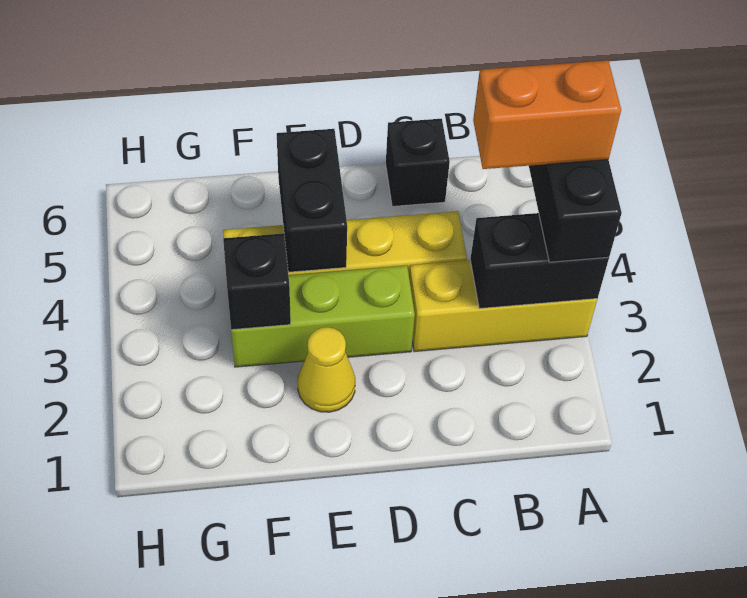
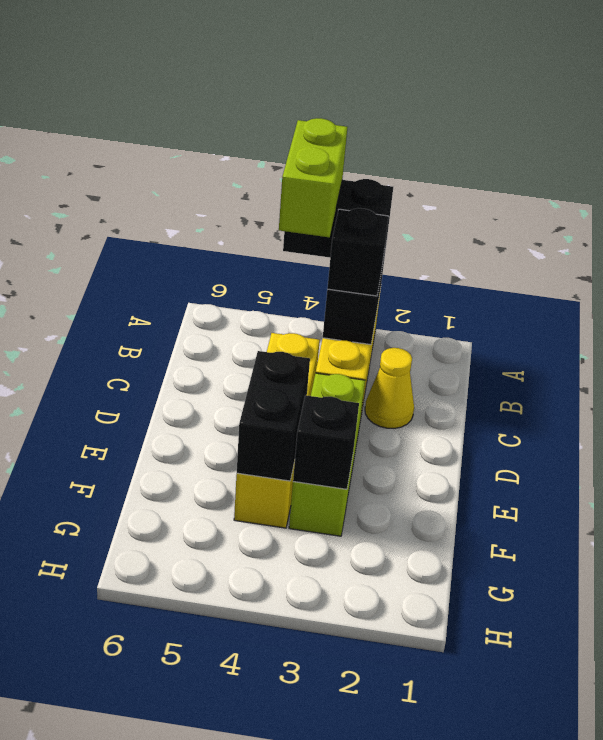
orange brick A4:B4 level 4 -> lime brick A4:B4 level 4
black brick C6 level 1 -> black brick B3 level 3
yellow cone E2 level 1 -> yellow cone C2 level 1
black brick E4:E5 level 2 -> black brick E4:F4 level 2

